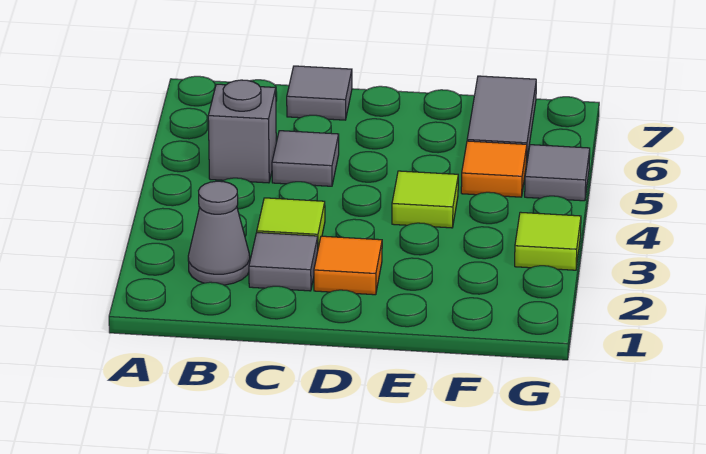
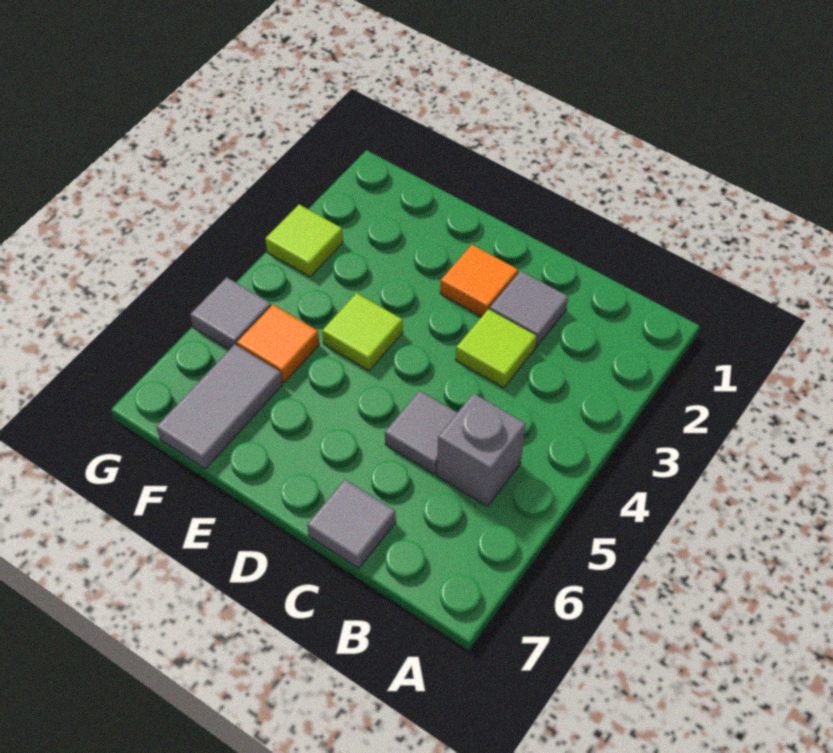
grey cone B2 level 1 -> none

